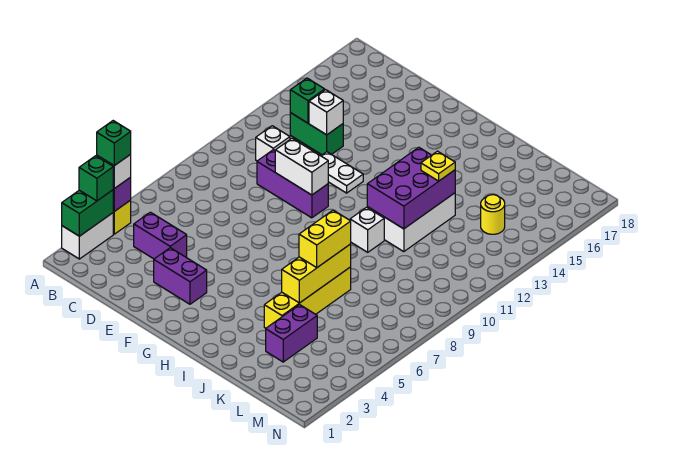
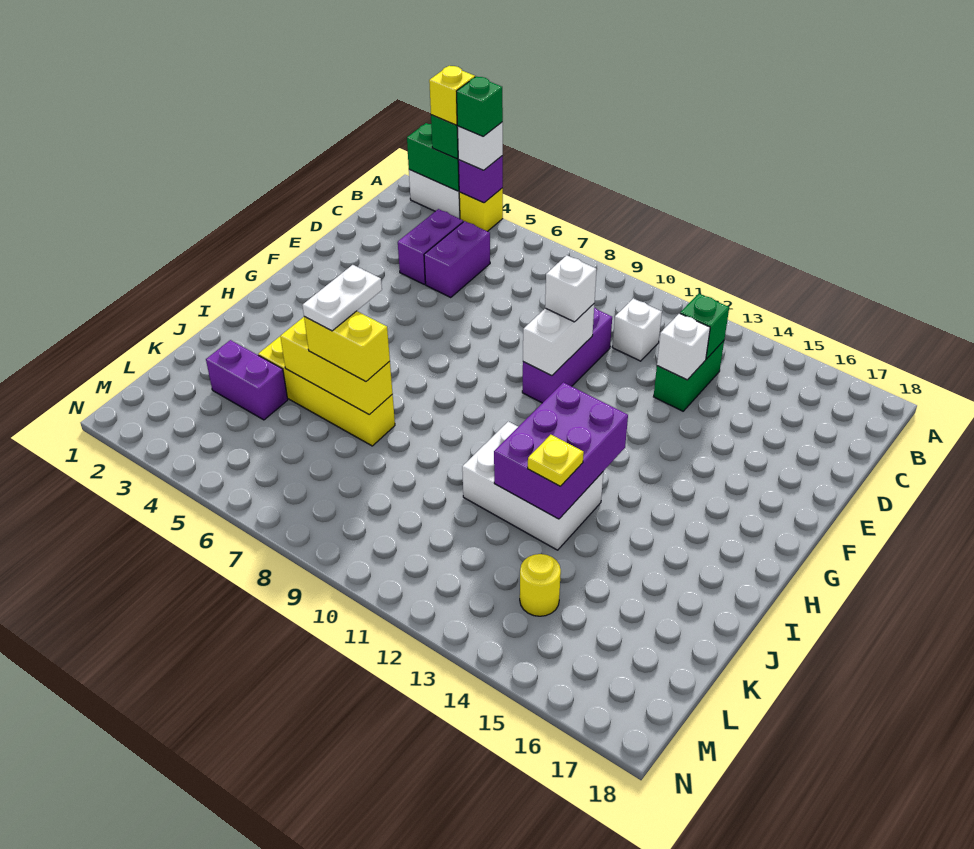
none -> yellow brick A3 level 4
purple brick E3:F3 level 1 -> purple brick C5:D5 level 1
white plate E12:F12 level 1 -> white plate I6:J6 level 4
white brick I10 level 1 -> white brick E10 level 3
purple brick I11:J13 level 2 -> purple brick H12:J13 level 2

